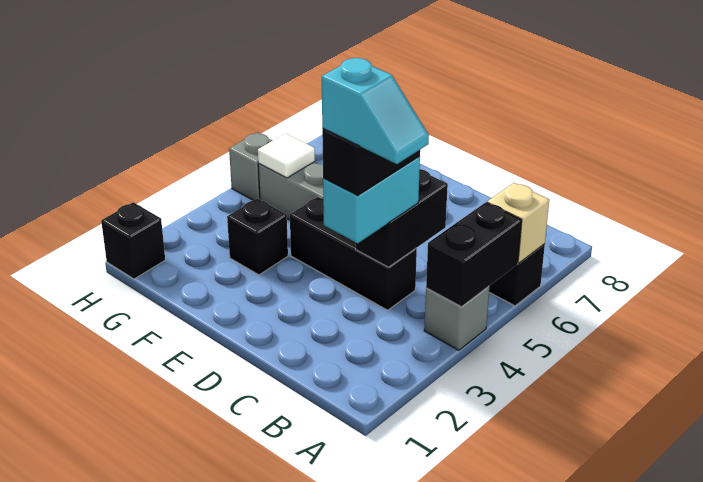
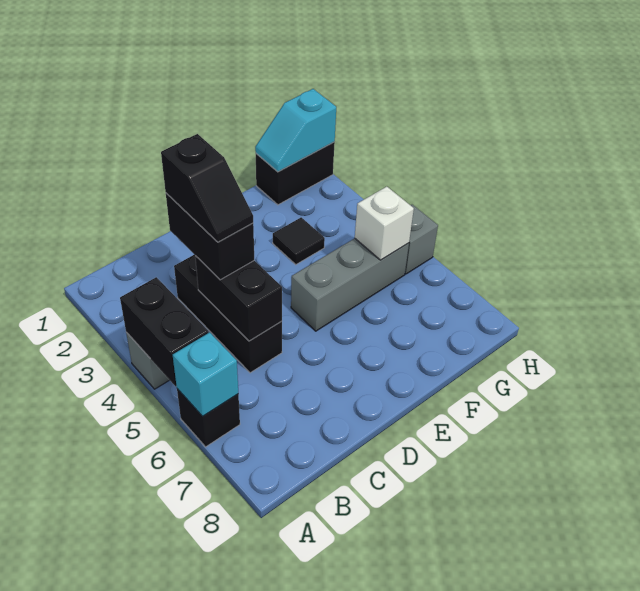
tan brick A6 level 2 -> cyan brick A6 level 2
cyan slope B3:C3 level 5 top C -> cyan slope G1:H1 level 2 top H
cyan brick C3:C4 level 3 -> black brick C3:C4 level 3
black brick C4:E4 level 1 -> black brick C3:C5 level 1
black brick F3 level 1 -> black tile F3 level 1
white tile G5 level 2 -> white brick G5 level 2
black brick H1 level 1 -> black brick G1:H1 level 1

